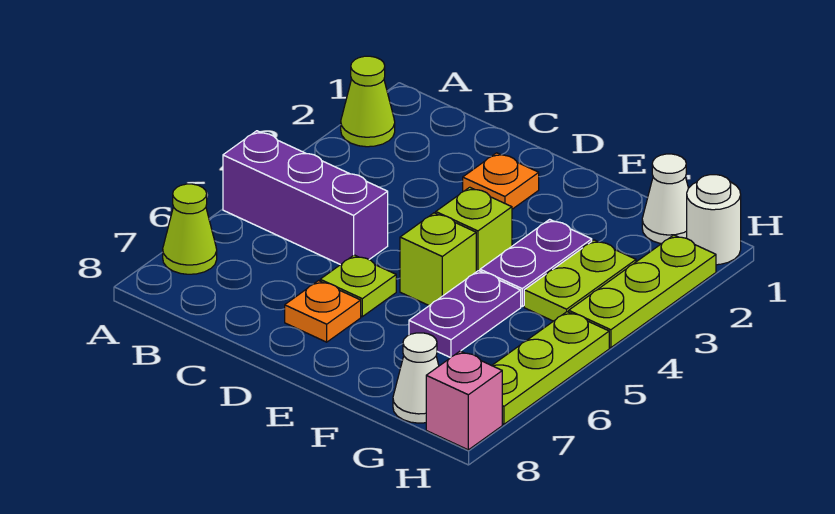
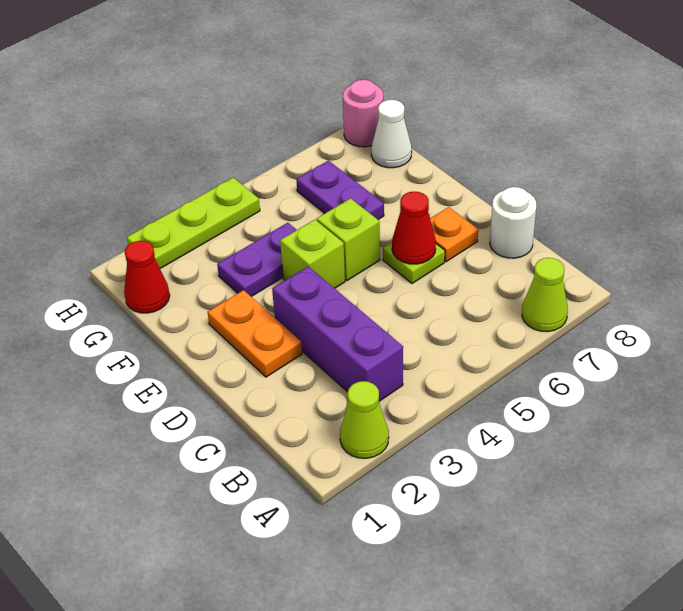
purple brick A5:C5 level 1 -> purple brick B3:D3 level 1
orange plate D2 level 1 -> orange plate D2:E2 level 1
none -> red cone D6 level 2
purple plate F5:F6 level 1 -> purple plate F6:G6 level 1
white cone G1 level 1 -> red cone G1 level 1
lime plate G3:G4 level 1 -> none
white round brick H1 level 1 -> white round brick C8 level 1
lime plate H5:H7 level 1 -> none
pink brick H8 level 1 -> pink round brick H8 level 1

